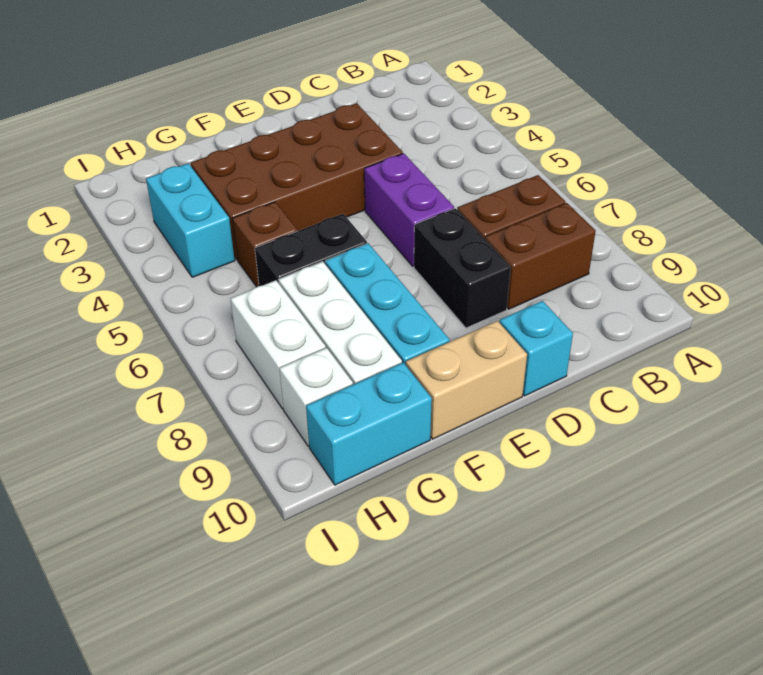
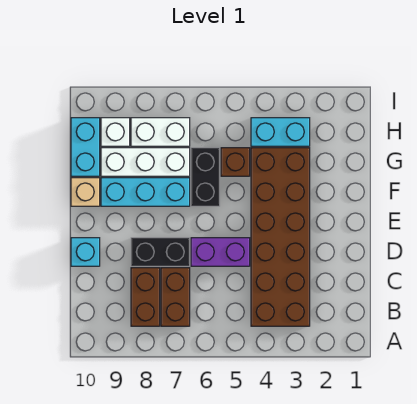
brown brick D3:G4 level 1 -> brown brick B3:G4 level 1
tan brick E10:F10 level 1 -> tan brick F10 level 1

